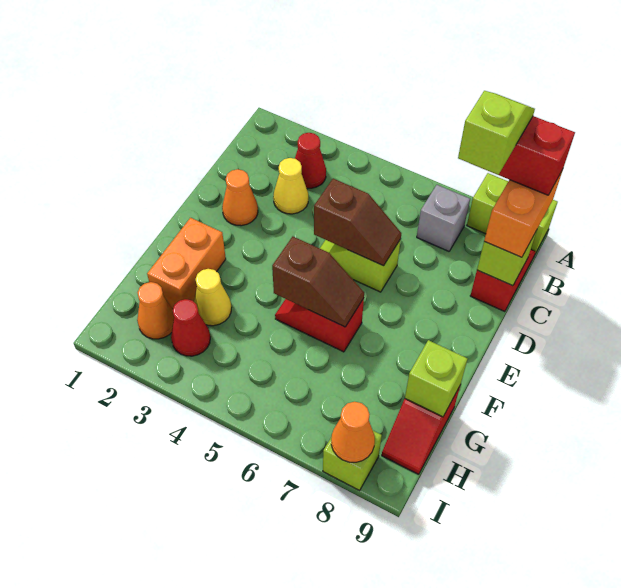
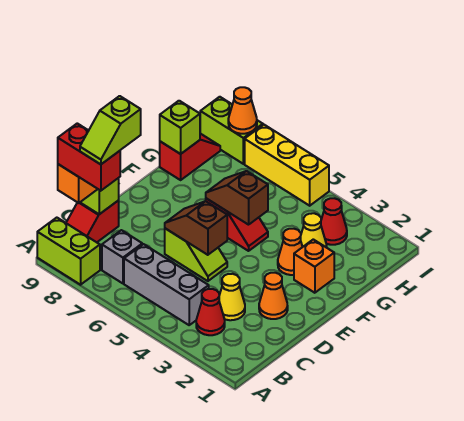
none -> grey brick B4:B6 level 1
orange brick F2:G2 level 1 -> orange brick F2 level 1
orange cone H2 level 1 -> orange cone F3 level 1
none -> yellow brick I5:I7 level 1
lime brick I8 level 1 -> lime brick I8:I9 level 1

